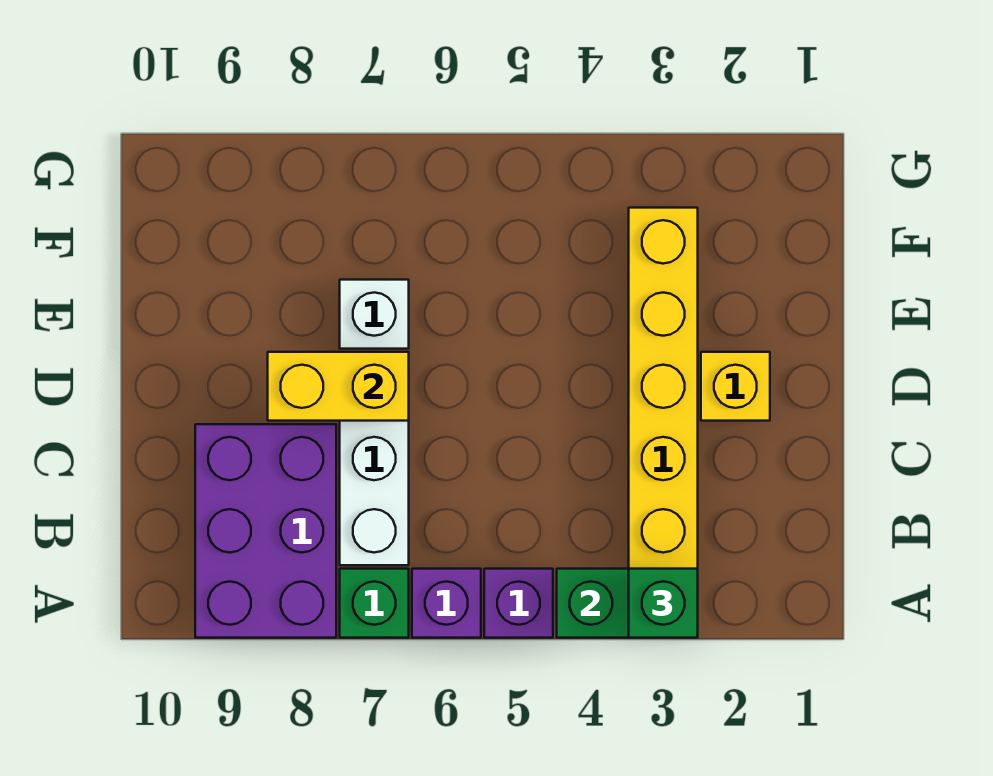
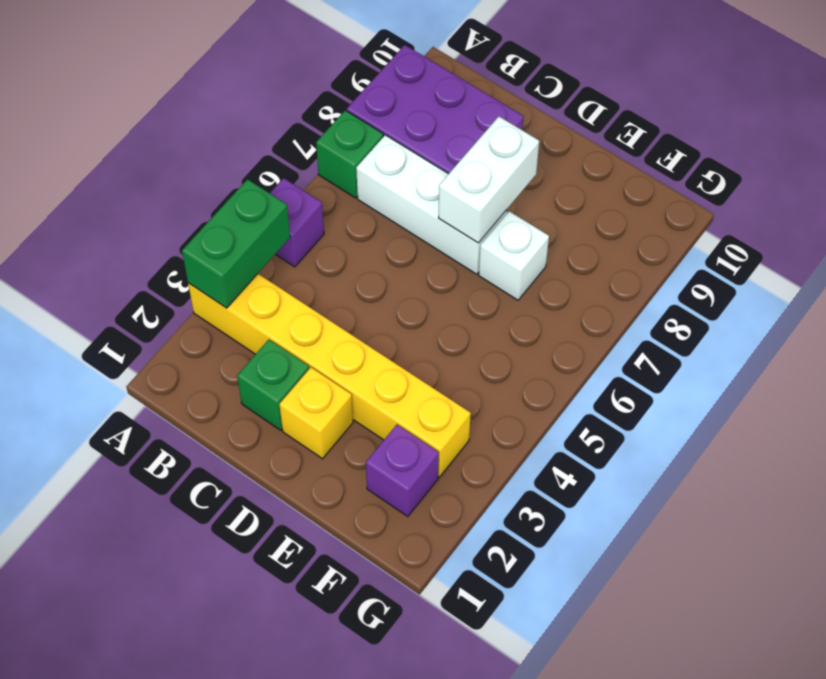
green brick A3 level 3 -> green brick C2 level 1
purple brick A6 level 1 -> purple brick F2 level 1
yellow brick D7:D8 level 2 -> white brick D7:D8 level 2

